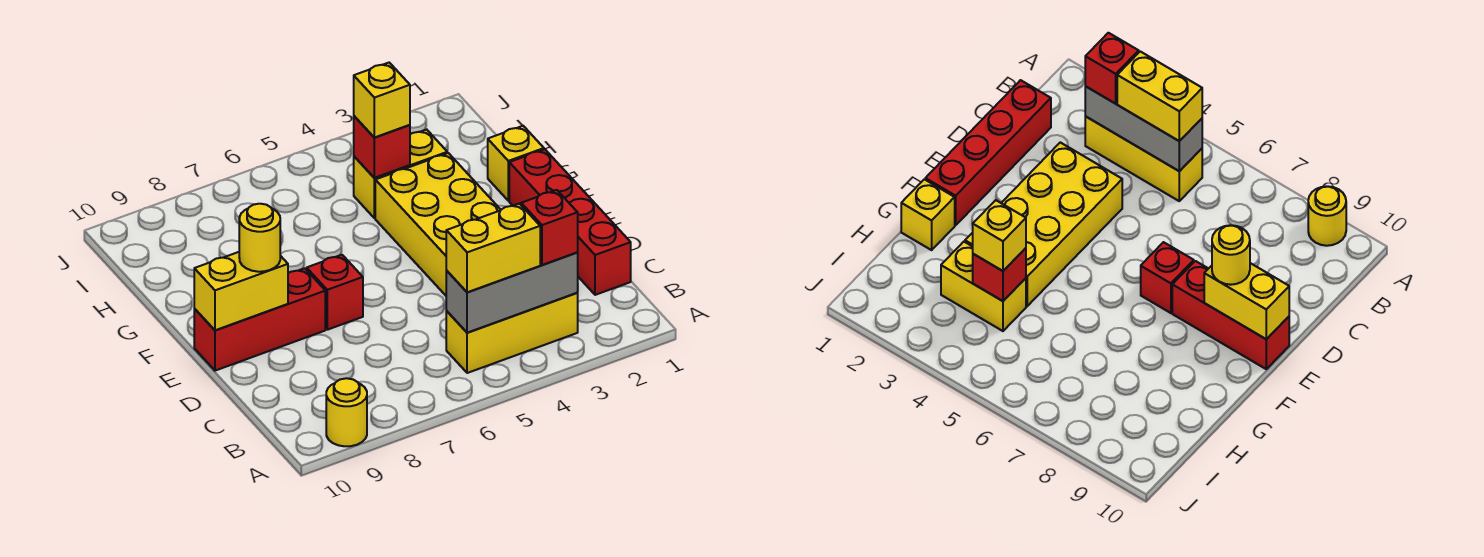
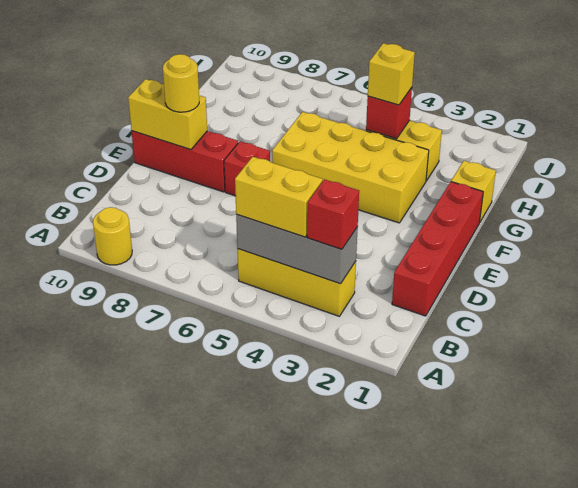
yellow brick D3:G4 level 1 -> yellow brick F3:G6 level 1

